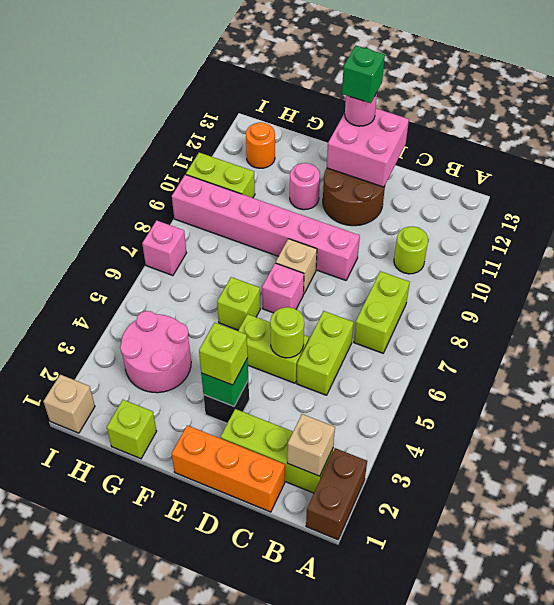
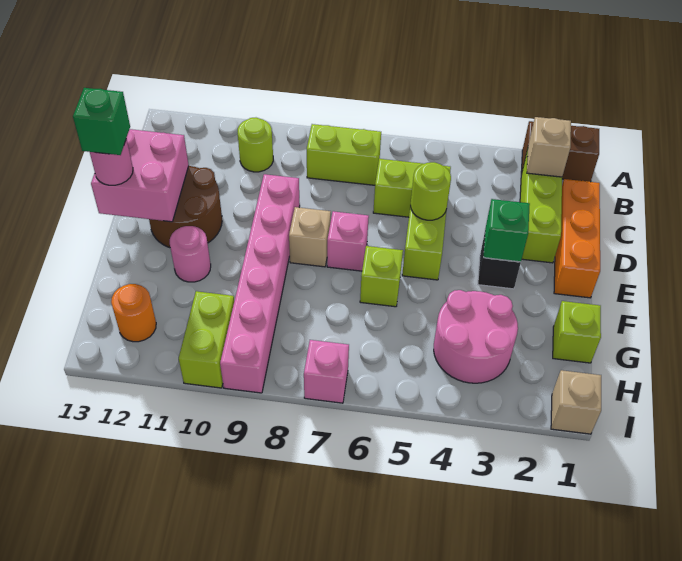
lime brick E3 level 3 -> none

